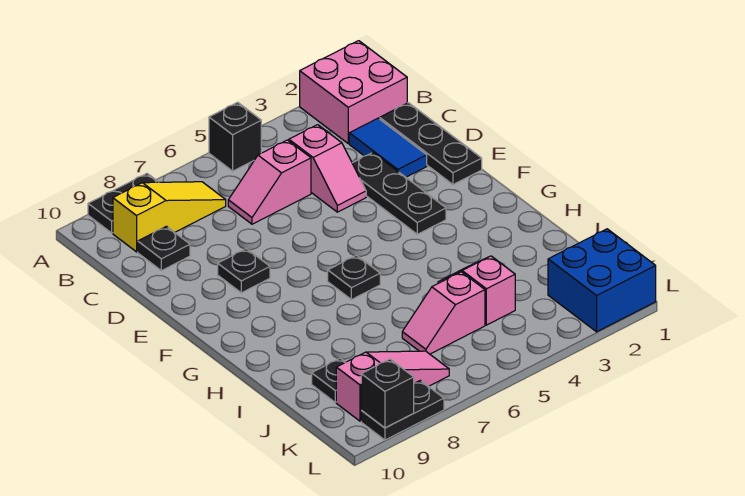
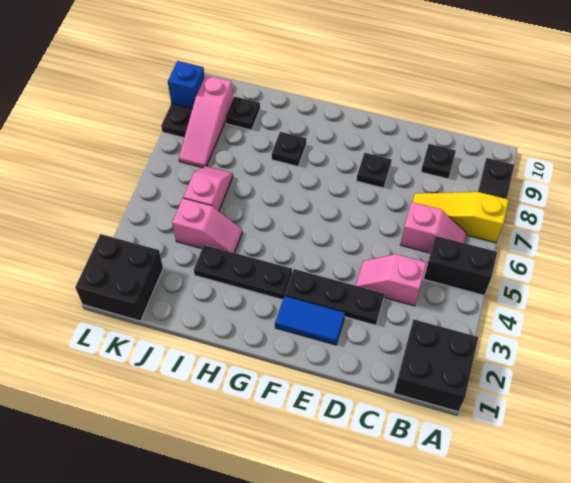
pink brick A1:B2 level 1 -> black brick A1:B2 level 1
black brick A5 level 1 -> black brick A5:B5 level 1
yellow slope B7:B9 level 1 top 9 -> yellow slope A7:C7 level 1 top A
black plate C1:E1 level 1 -> black plate G3:I3 level 1
blue tile C2:D2 level 1 -> blue tile E2:F2 level 1
pink slope C5:C6 level 1 top 5 -> pink slope B6:C6 level 1 top C
black plate G6 level 1 -> black plate H8 level 1
blue brick K1:L2 level 1 -> black brick K1:L2 level 1
black brick L9 level 2 -> blue brick L9 level 2

